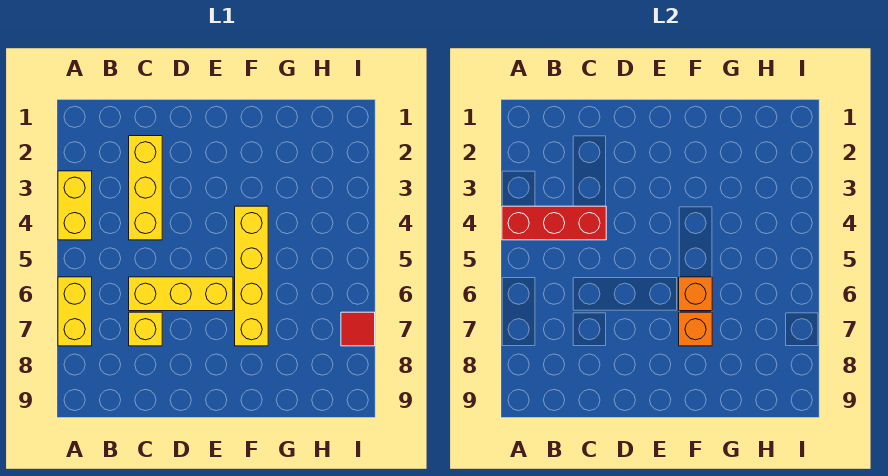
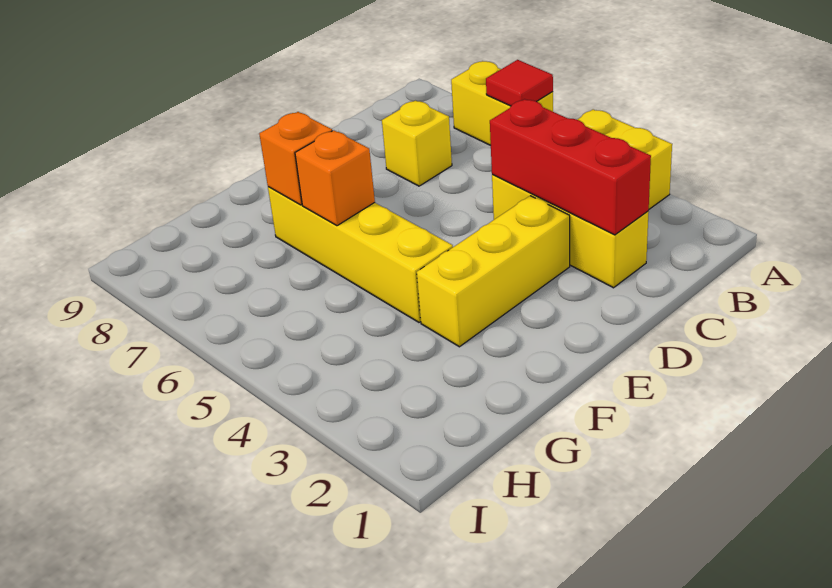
red brick A4:C4 level 2 -> red brick C2:C4 level 2
yellow brick C6:E6 level 1 -> yellow brick D3:F3 level 1
red tile I7 level 1 -> red tile A6 level 2

